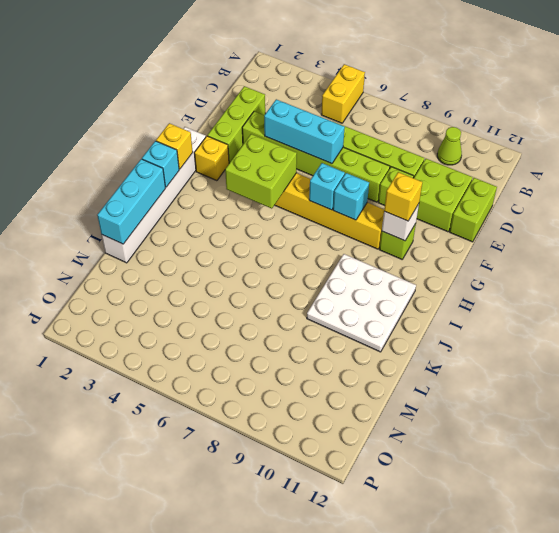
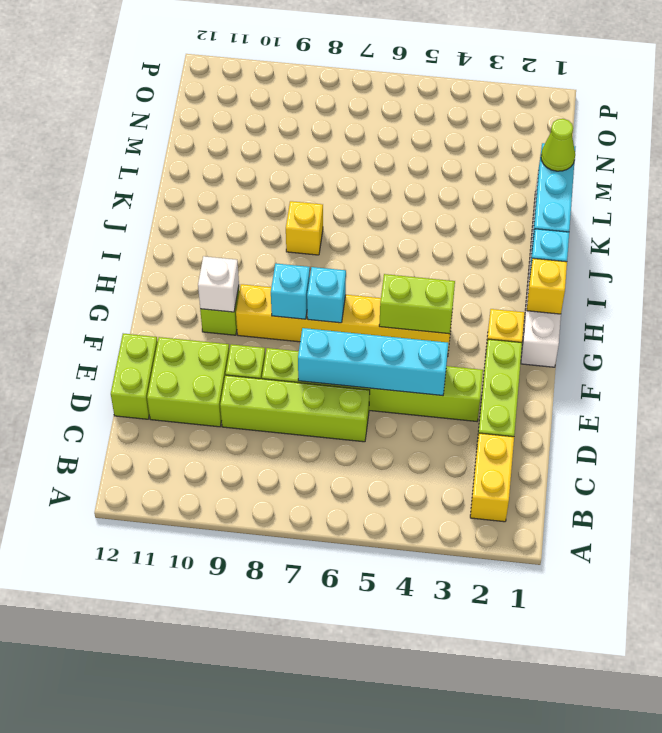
yellow brick A5:B5 level 1 -> yellow brick B2:C2 level 1
lime cone B10 level 1 -> lime cone L1 level 3
cyan brick E4:E6 level 2 -> cyan brick E4:E7 level 2
lime brick G4:H5 level 2 -> lime brick G4:G5 level 2
yellow brick G10 level 3 -> yellow brick J8 level 1
white plate I9:K11 level 1 -> none

